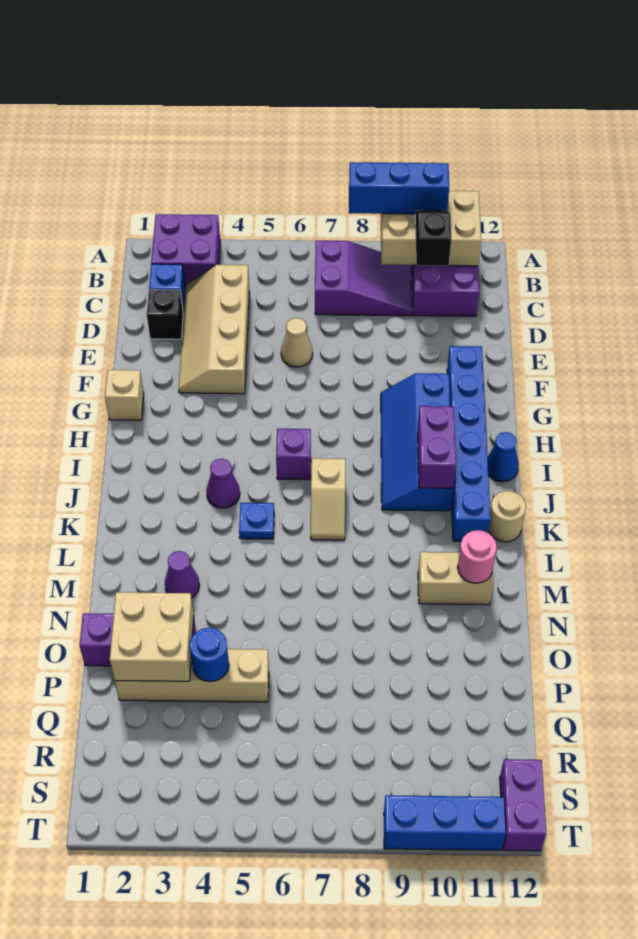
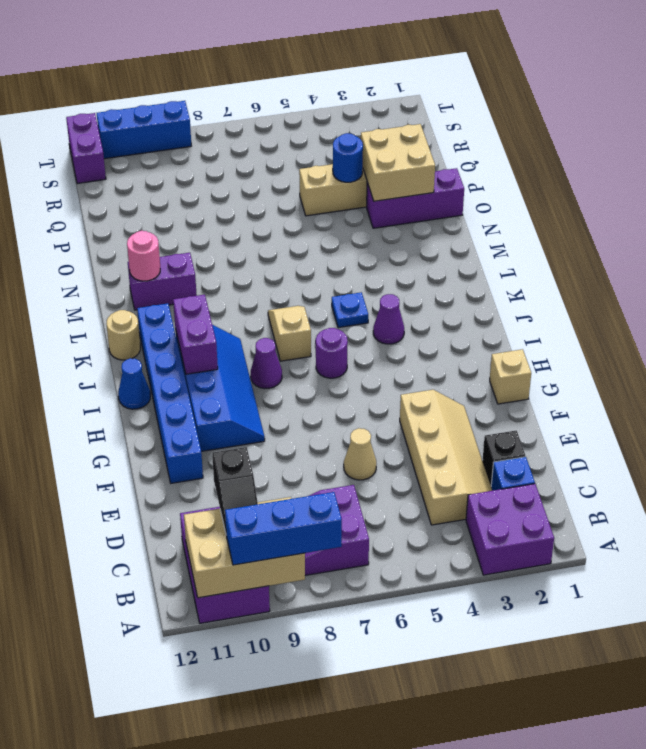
purple brick I6 level 1 -> purple round brick I6 level 1
purple cone M3 level 1 -> purple cone I8 level 1
tan brick M10:M11 level 1 -> purple brick M10:M11 level 1

